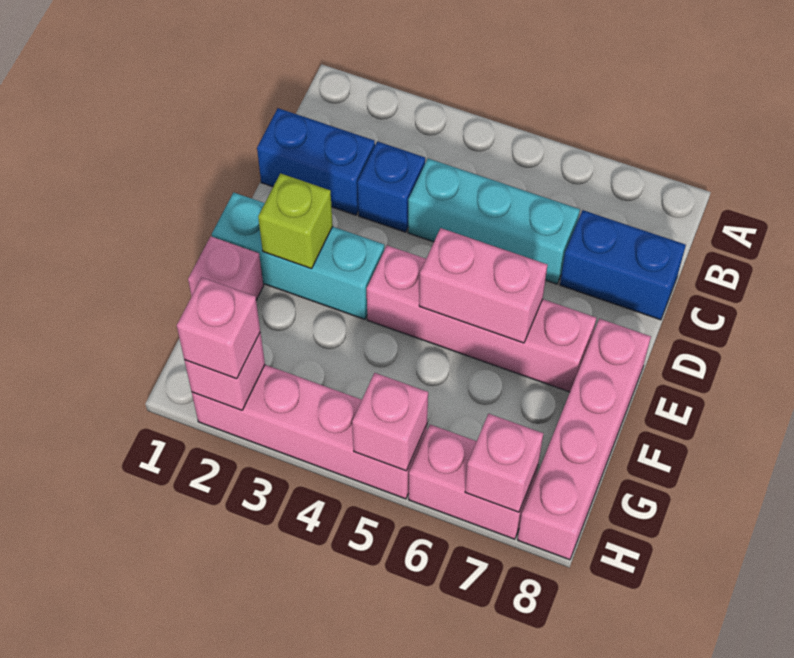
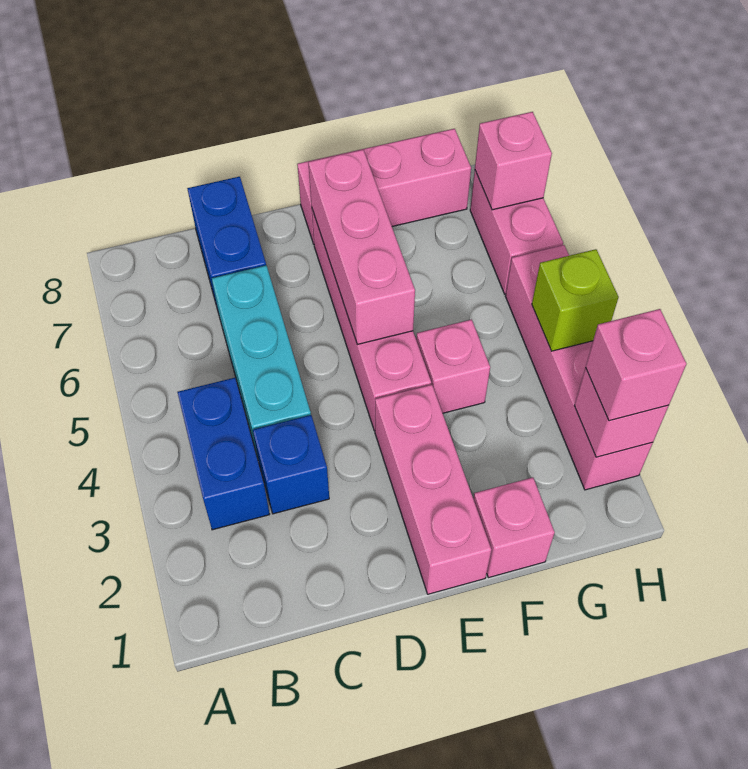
blue brick C1:C2 level 1 -> blue brick B3:B4 level 1
cyan brick E1:E3 level 1 -> pink brick E1:E3 level 1
lime brick E2 level 2 -> lime brick H4 level 2
pink brick E5:E6 level 2 -> pink brick E5:E7 level 2
pink brick E8:H8 level 1 -> pink brick E8:G8 level 1
pink brick H5 level 2 -> pink brick F4 level 1

